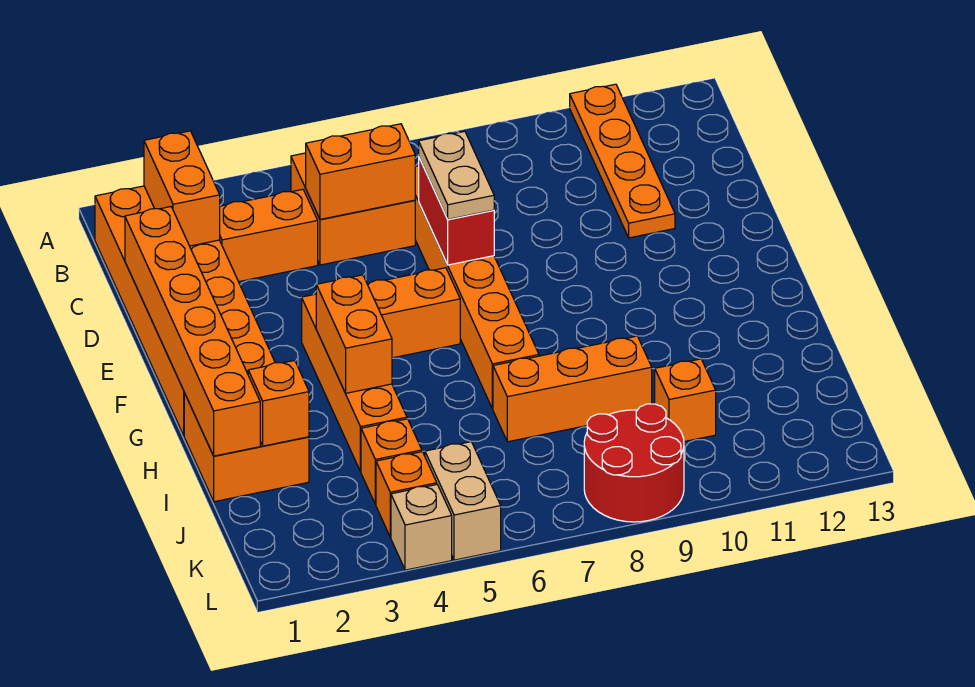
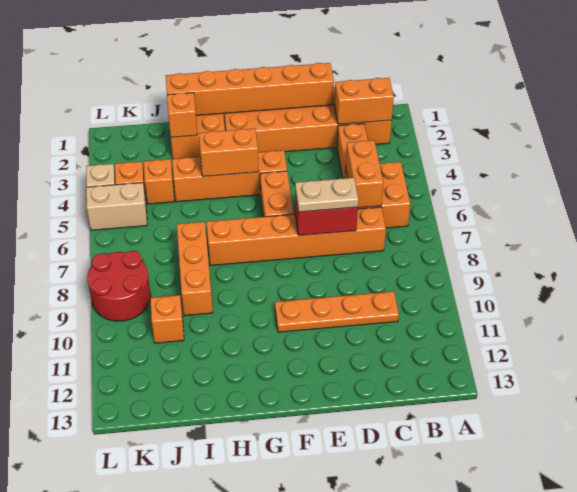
orange plate A11:D11 level 1 -> orange plate C10:F10 level 1

